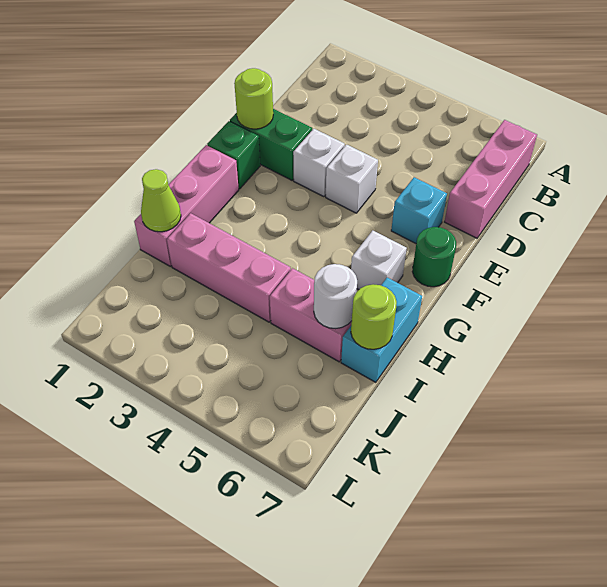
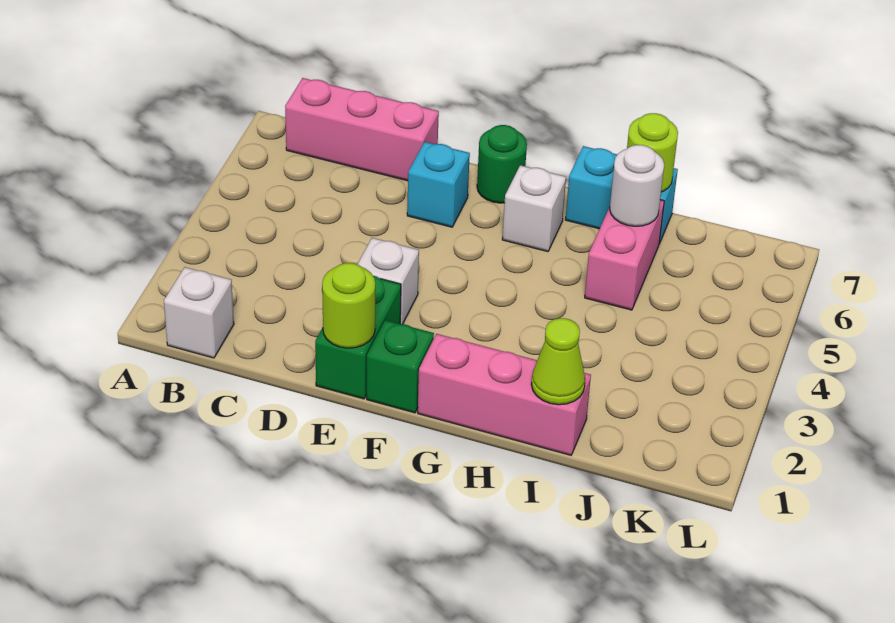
white brick E4 level 1 -> white brick B1 level 1
pink brick I2:I4 level 1 -> none

